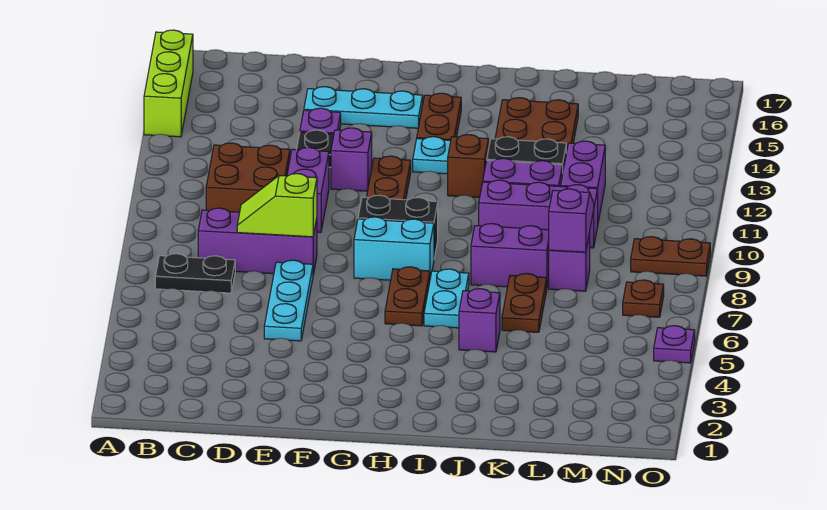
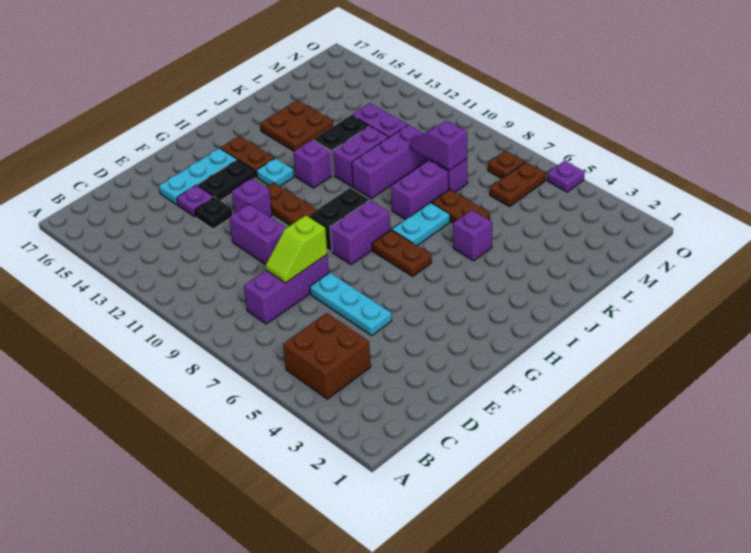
lime brick A14:A16 level 1 -> none
black plate B7:C7 level 1 -> black plate F14:G14 level 1
brown brick C10:D11 level 1 -> brown brick B4:C5 level 1
cyan brick G8:H8 level 1 -> purple brick G8:H8 level 1
cyan plate I6:I7 level 1 -> cyan plate I7:J7 level 1
brown brick I12 level 1 -> purple brick I12 level 1
brown plate N9:O9 level 1 -> brown plate M6:N6 level 1

